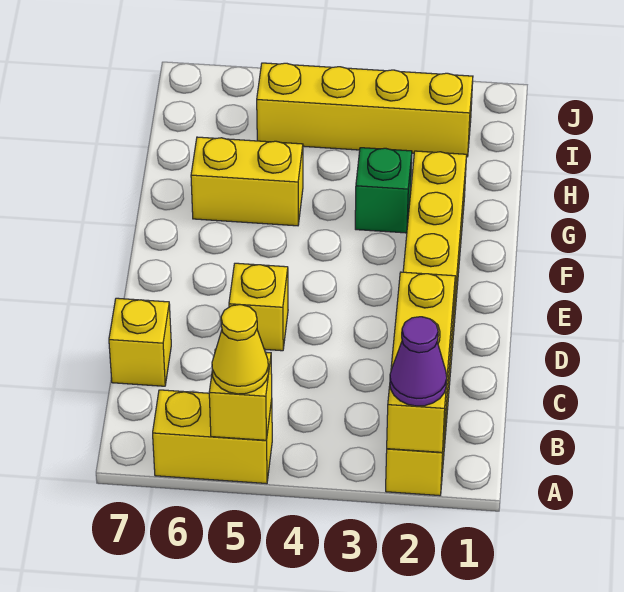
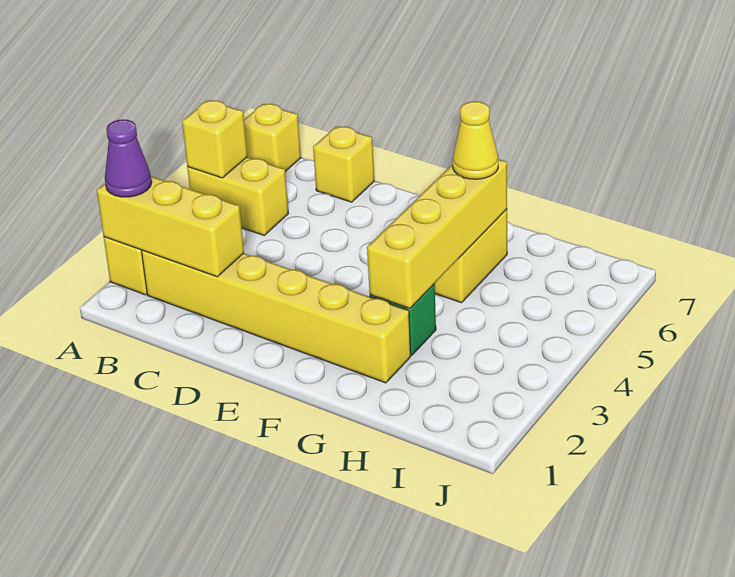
yellow brick A5:A6 level 1 -> yellow brick A5:B5 level 1
yellow cone A5 level 3 -> yellow cone G6 level 3
yellow brick D5 level 1 -> yellow brick A7 level 1
yellow brick I2:I5 level 1 -> yellow brick G3:G6 level 2

